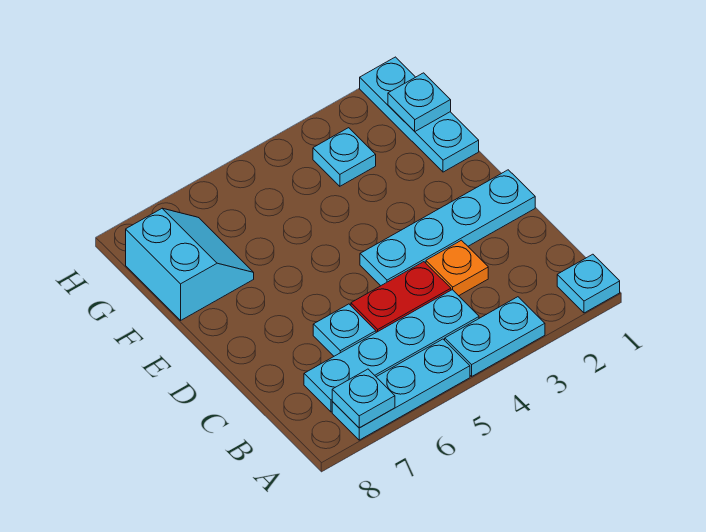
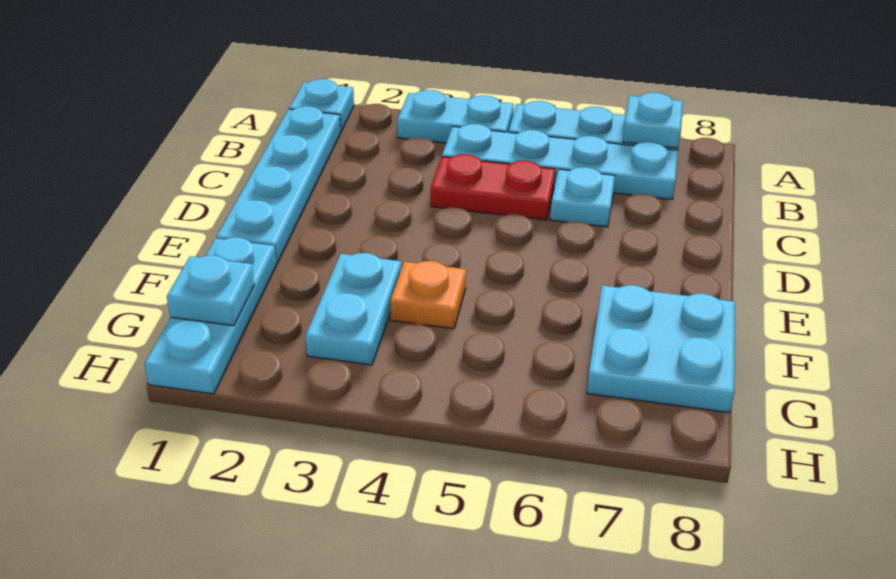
orange plate C3 level 1 -> orange plate F4 level 1
cyan plate D1:D4 level 1 -> cyan plate B1:E1 level 1
cyan slope F7:G8 level 1 top 8 -> cyan plate F7:G8 level 1
cyan plate G3 level 1 -> cyan plate F3:G3 level 1

